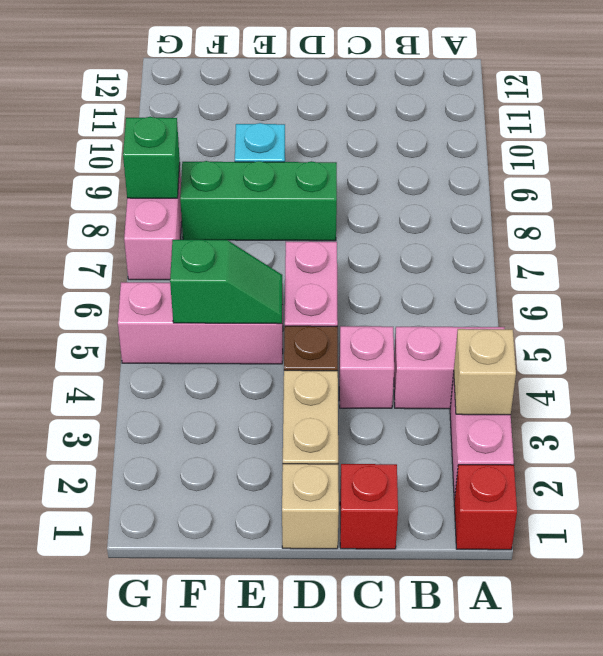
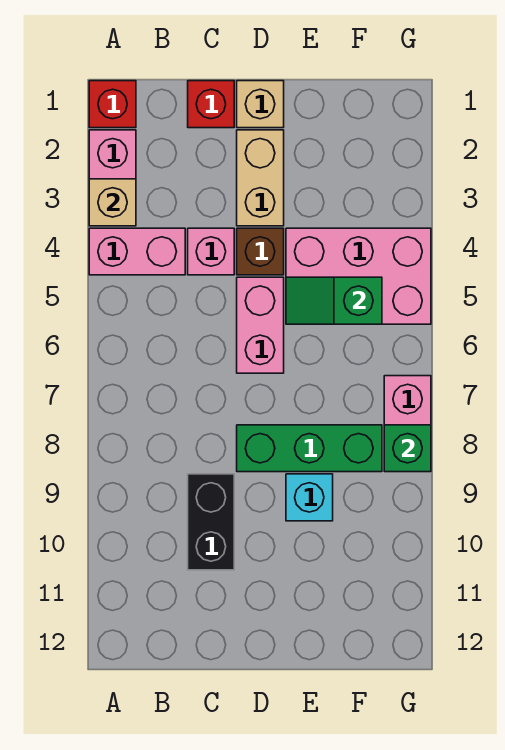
none -> black brick C9:C10 level 1
pink brick E5:G5 level 1 -> pink brick E4:G5 level 1

